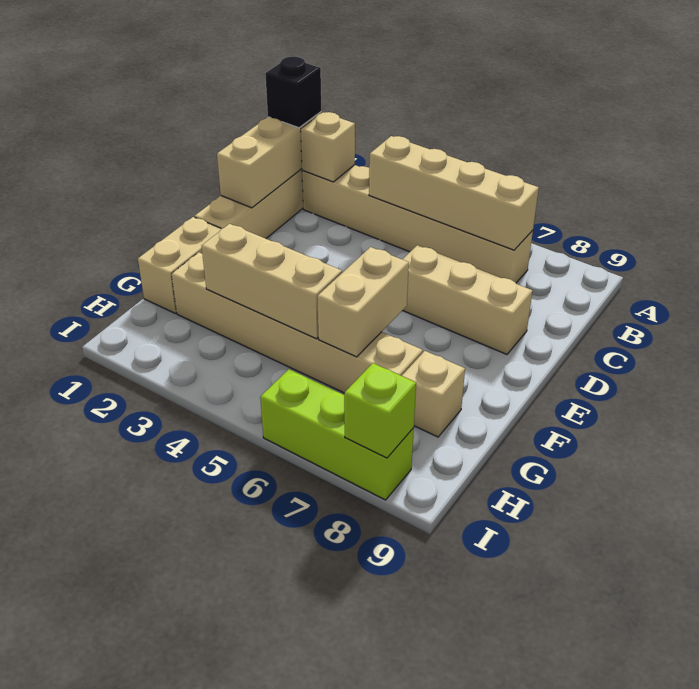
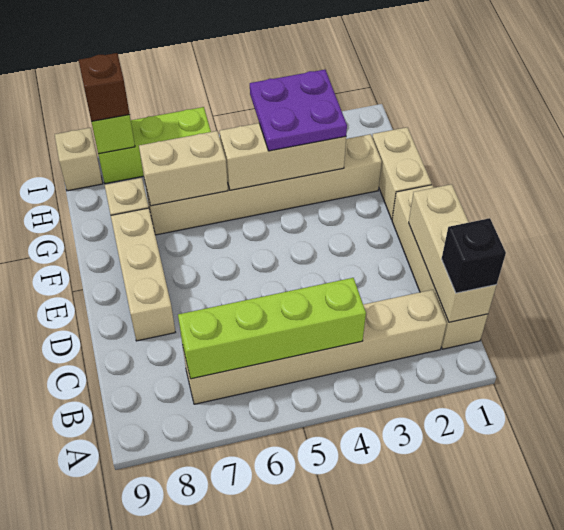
tan brick B2 level 2 -> tan brick I9 level 1
tan brick B4:B7 level 2 -> lime brick B4:B7 level 2
tan brick D6:D8 level 1 -> tan brick D8:F8 level 1
tan brick F6:G6 level 2 -> tan brick G6:G7 level 2
none -> purple plate G3:H4 level 3
none -> brown brick I8 level 3

